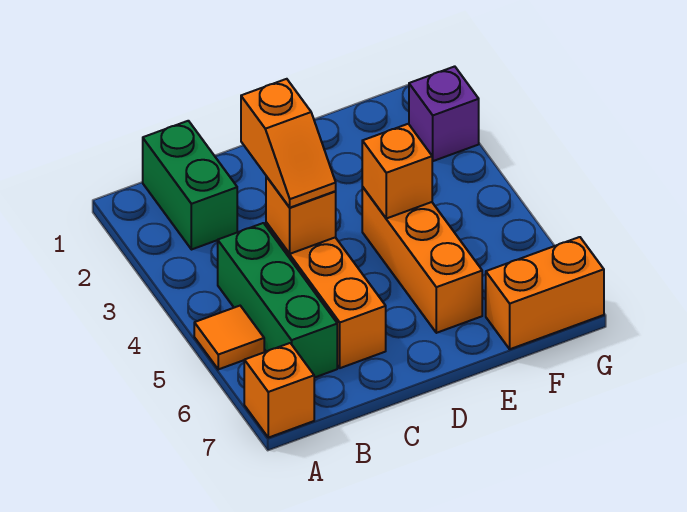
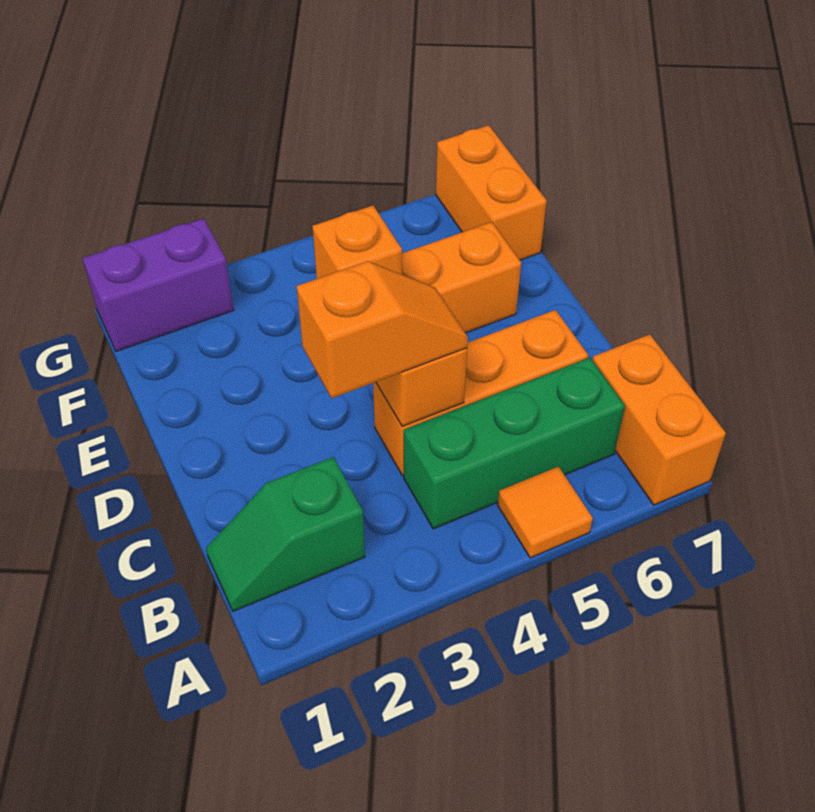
orange brick A7 level 1 -> orange brick A7:B7 level 1
green brick B1:B2 level 1 -> green slope B1:B2 level 1 top 2
purple brick G2 level 1 -> purple brick G1:G2 level 1

